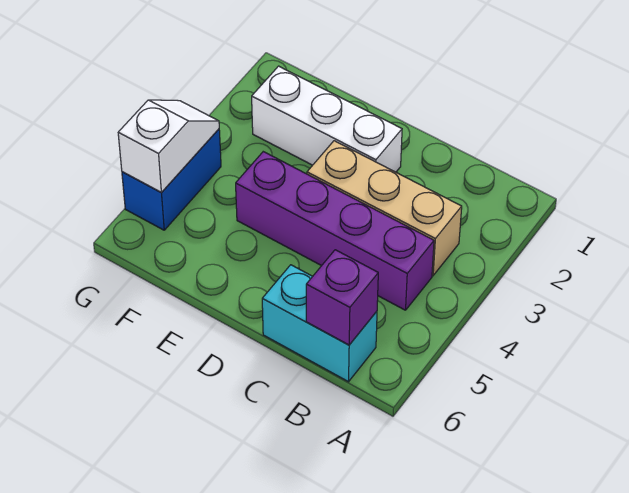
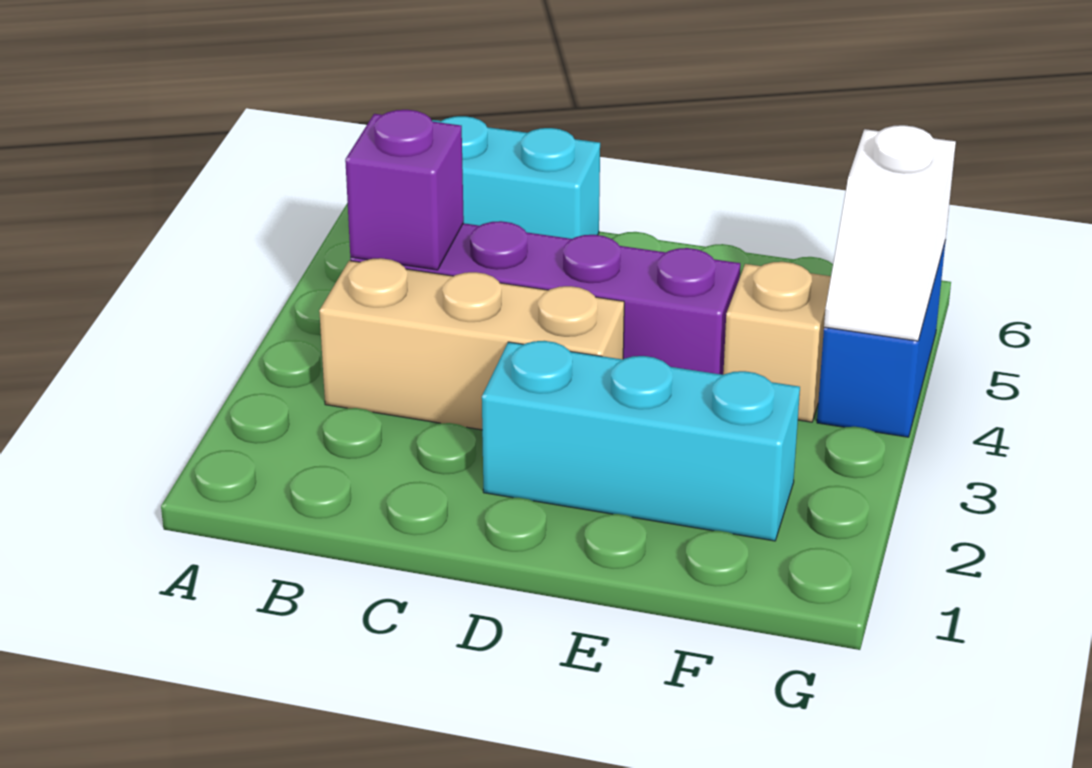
purple brick B6 level 2 -> purple brick B4 level 2
white brick D2:F2 level 1 -> cyan brick D2:F2 level 1
none -> tan brick F4 level 1

